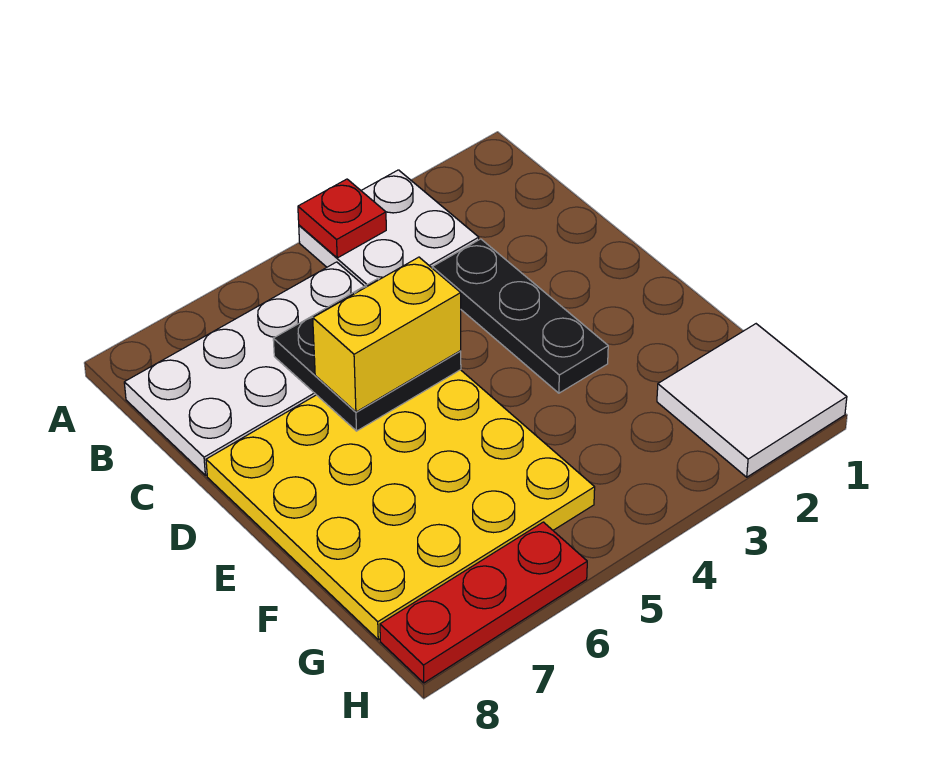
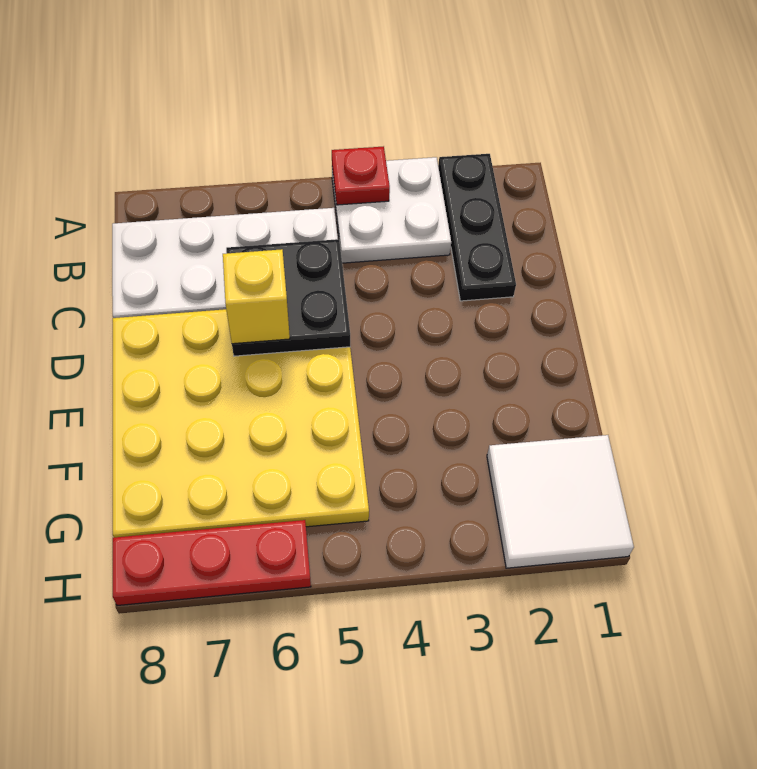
black plate C3:E3 level 1 -> black plate A2:C2 level 1
yellow brick D5:D6 level 3 -> yellow brick D6 level 3

